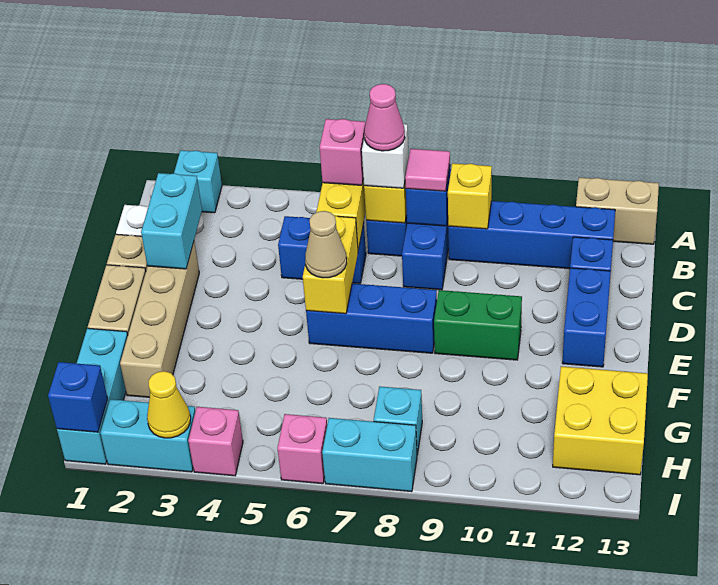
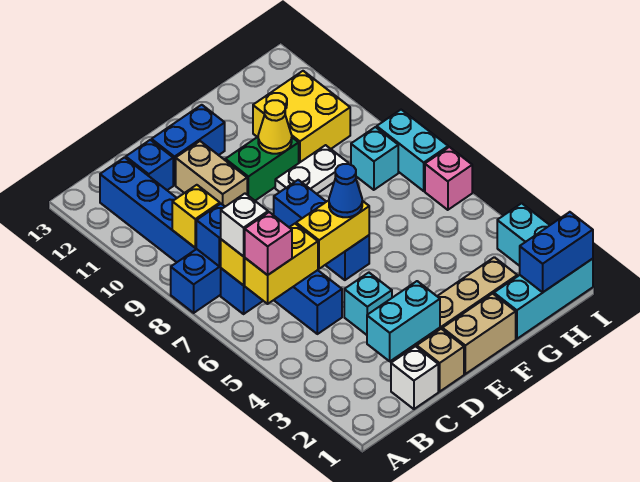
cyan brick A2 level 1 -> cyan brick D4 level 1
tan brick A12:A13 level 1 -> tan brick D10:D11 level 1
pink cone B7 level 4 -> none
pink tile B8 level 3 -> none
tan cone E6 level 3 -> blue cone E6 level 3
green brick E9:E10 level 1 -> green brick E10:F10 level 1
none -> white plate F9:G9 level 1
yellow brick G12:H13 level 1 -> yellow brick G10:H11 level 1
blue brick I1 level 2 -> blue brick H1:I1 level 2
yellow cone I3 level 2 -> yellow cone F10 level 2
pink brick I4 level 1 -> none

